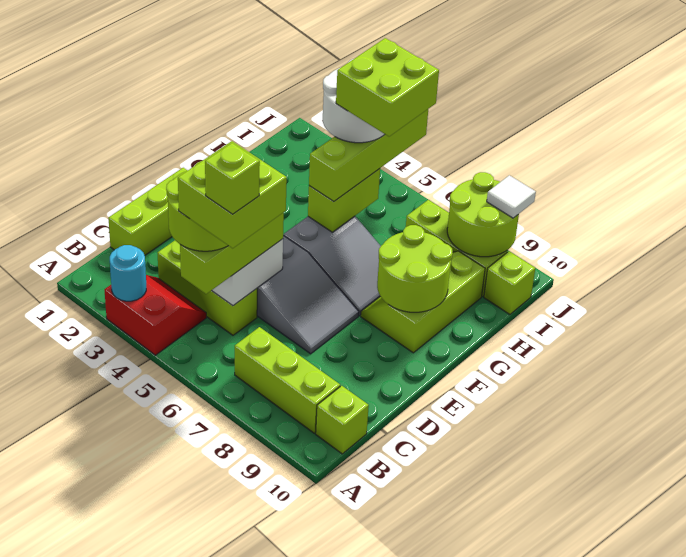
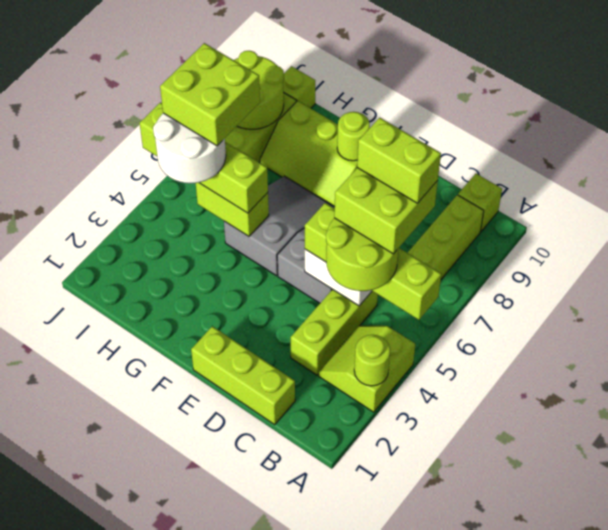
red slope A3:B4 level 1 top A -> lime slope A3:B4 level 1 top A
cyan round brick A3 level 2 -> lime round brick A3 level 2
lime brick B5:D5 level 3 -> lime brick A5:D5 level 3
lime brick B6 level 6 -> lime brick B6:C6 level 6
lime round brick F8:G9 level 2 -> lime round brick F9 level 2
white tile J9 level 3 -> none

